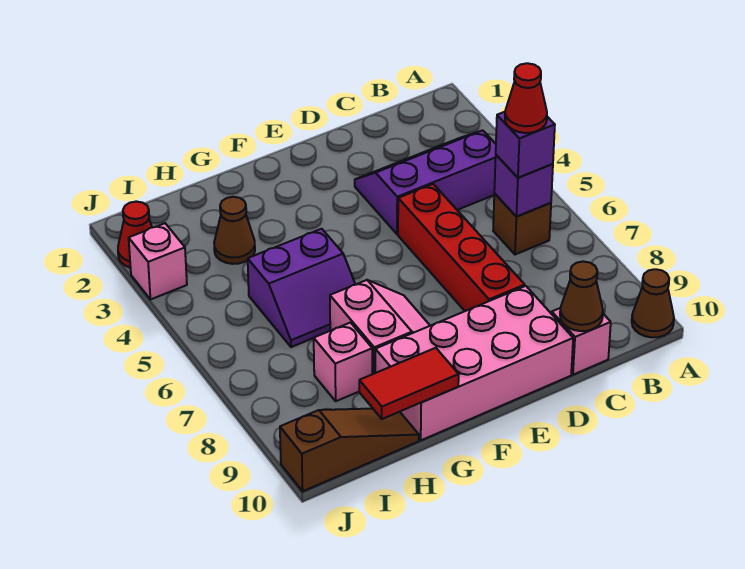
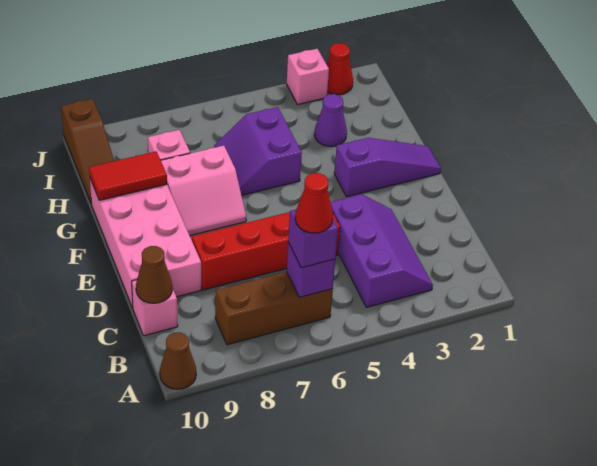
brown brick B6 level 1 -> brown brick B6:B8 level 1
none -> purple slope F1:F3 level 1 top 3
red tile G10:H10 level 2 -> red tile G9:G10 level 2
brown cone H3 level 1 -> purple cone H3 level 1

